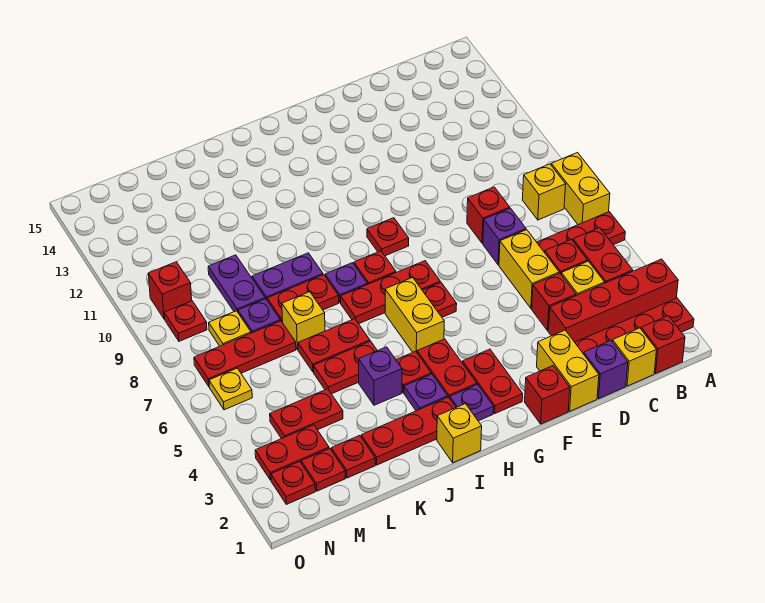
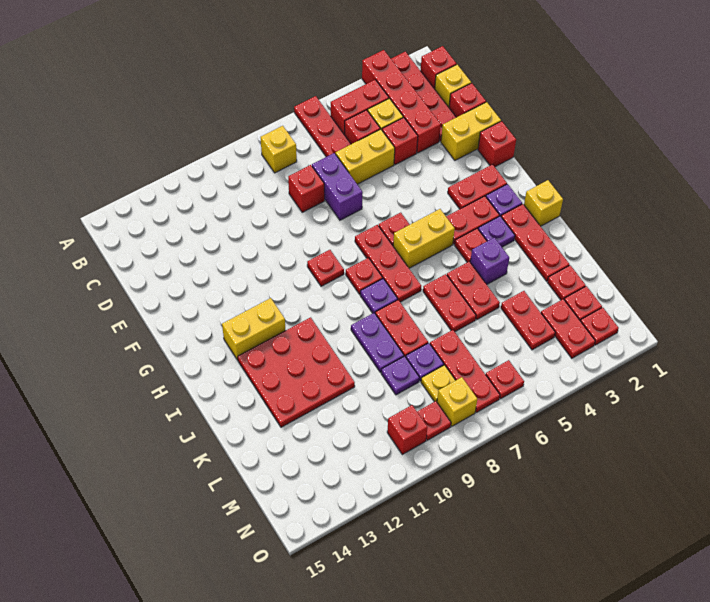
yellow brick A7:A8 level 1 -> yellow brick H12:H13 level 1
purple brick D1 level 1 -> red brick D1 level 1
purple brick D7 level 1 -> purple brick D7:E7 level 1
none -> red plate I11:K13 level 1
yellow brick K7 level 1 -> yellow brick N8 level 1
purple plate L9:L10 level 1 -> purple plate L9 level 1
yellow plate N6 level 1 -> red plate N6 level 1

